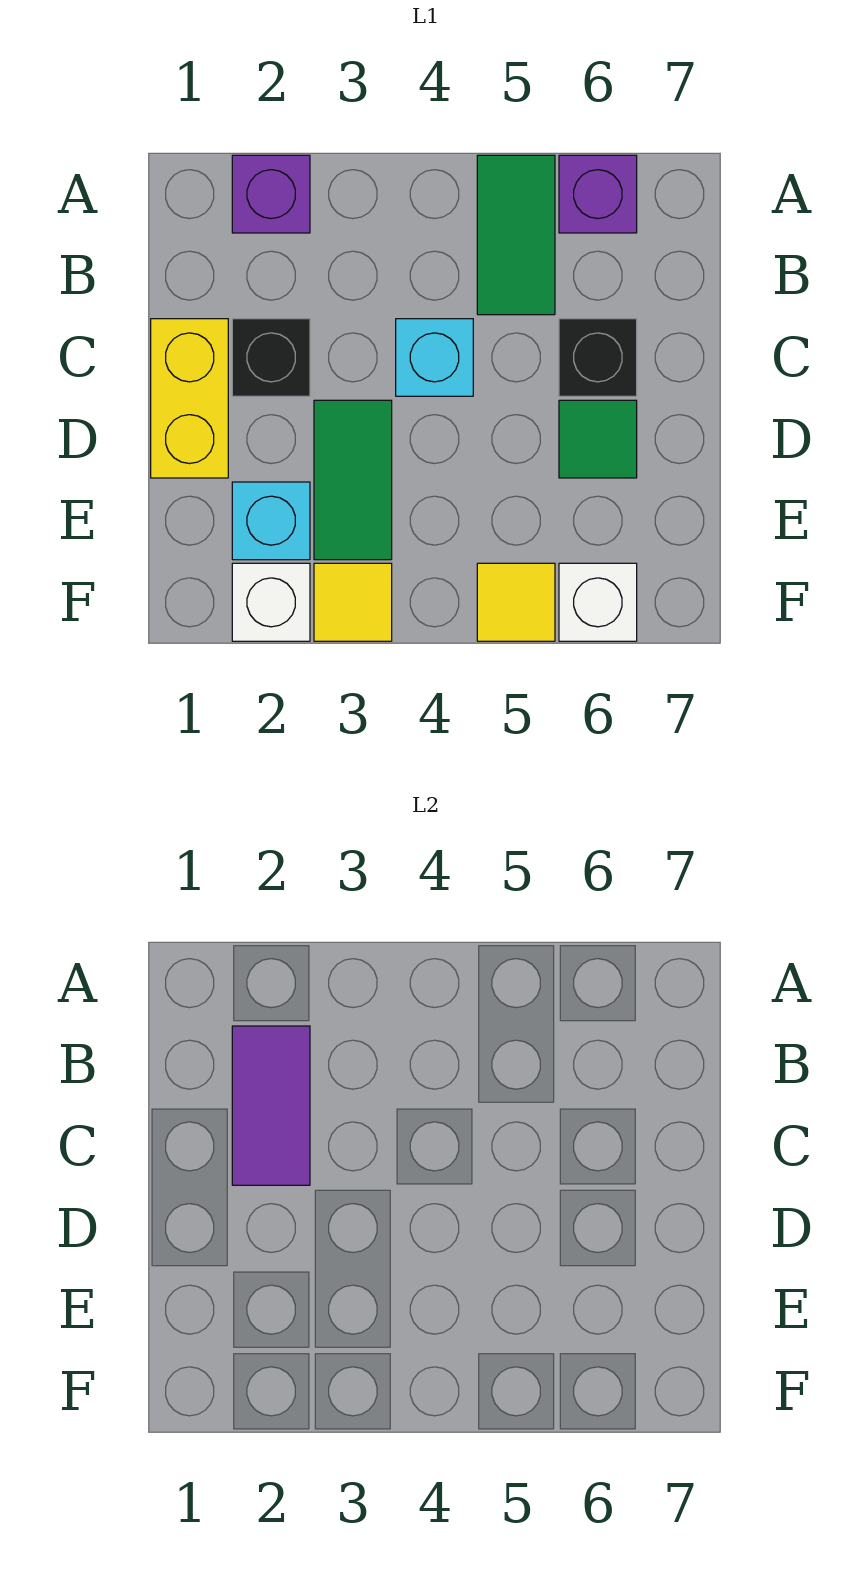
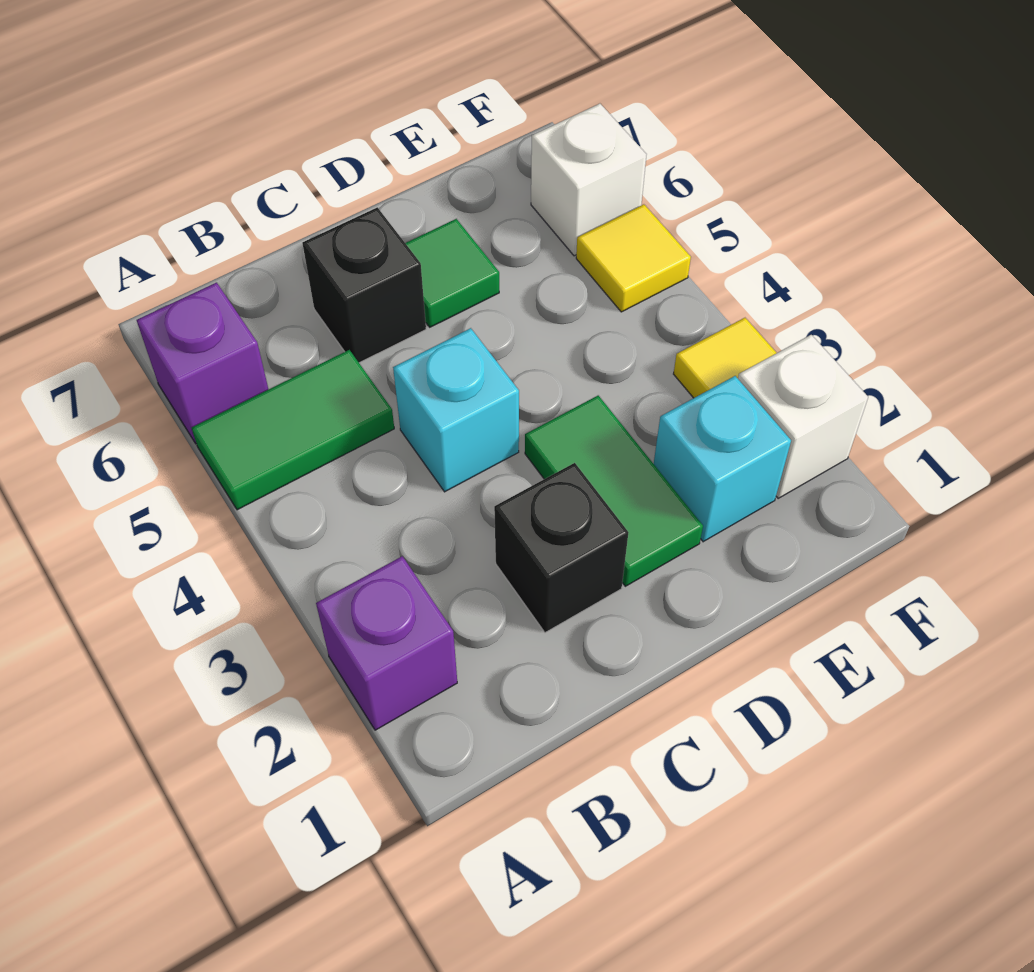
purple tile B2:C2 level 2 -> none
yellow brick C1:D1 level 1 -> none
green tile D3:E3 level 1 -> green tile D2:D3 level 1

